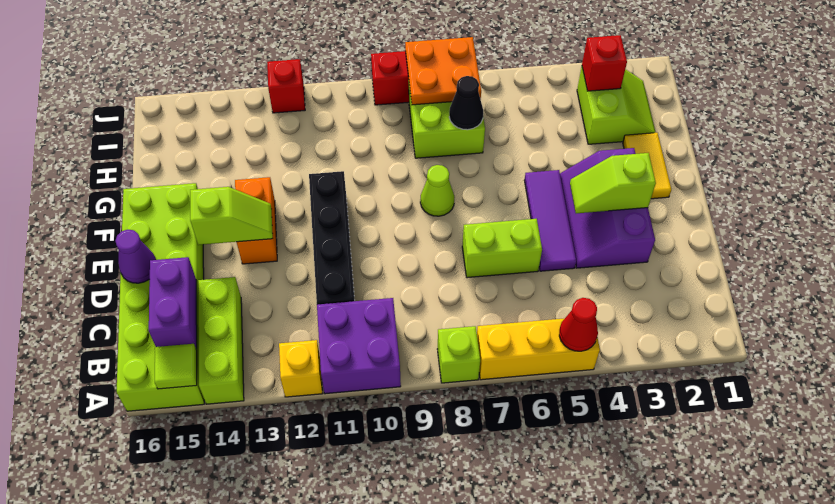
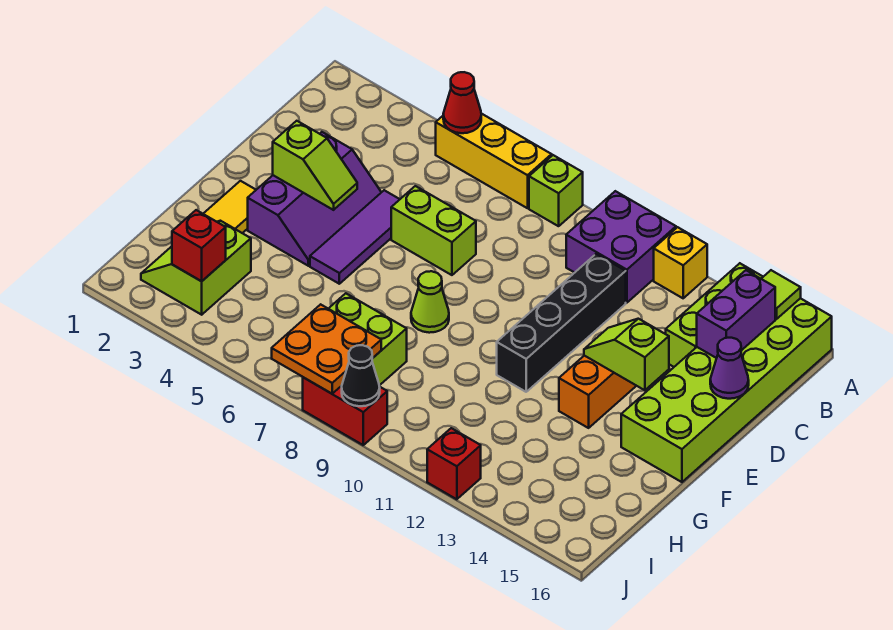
black cone H7 level 2 -> black cone J9 level 2

